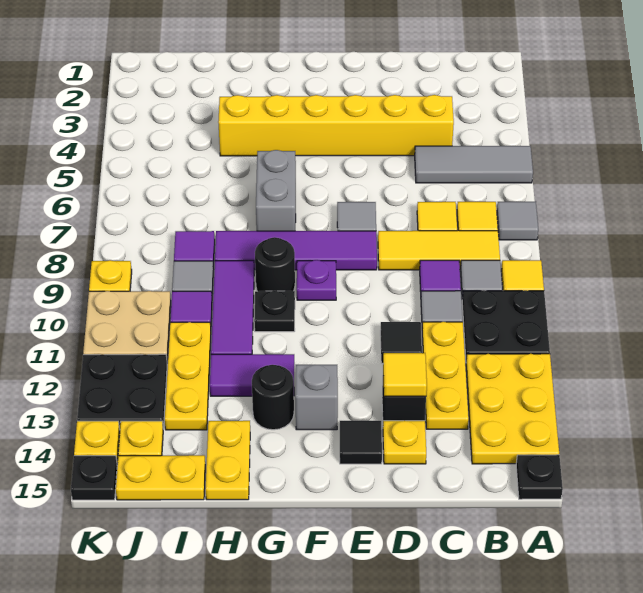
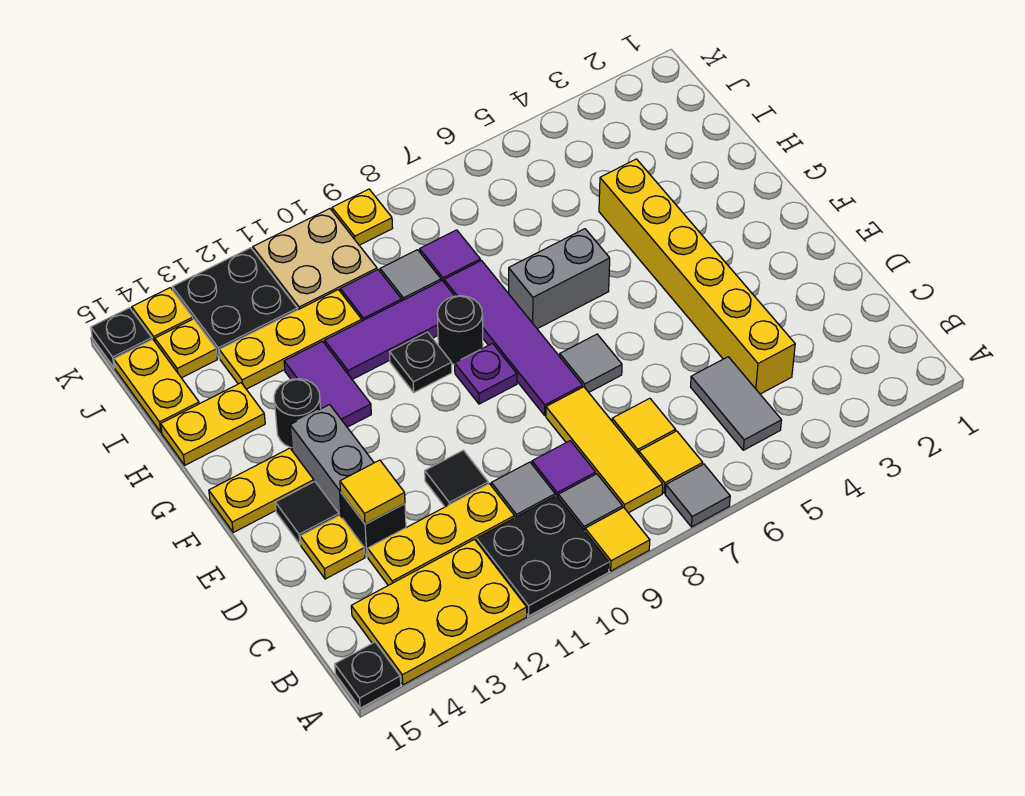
grey tile A5:C5 level 1 -> grey tile B5:C5 level 1
grey brick F13 level 1 -> grey brick E13:F13 level 1
none -> yellow plate F14:F15 level 1

